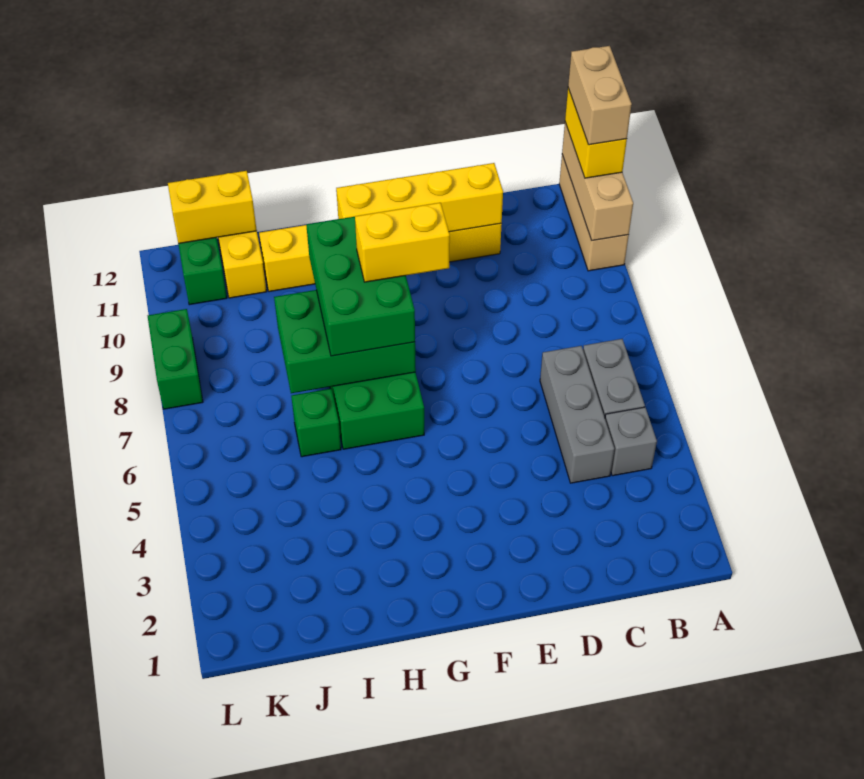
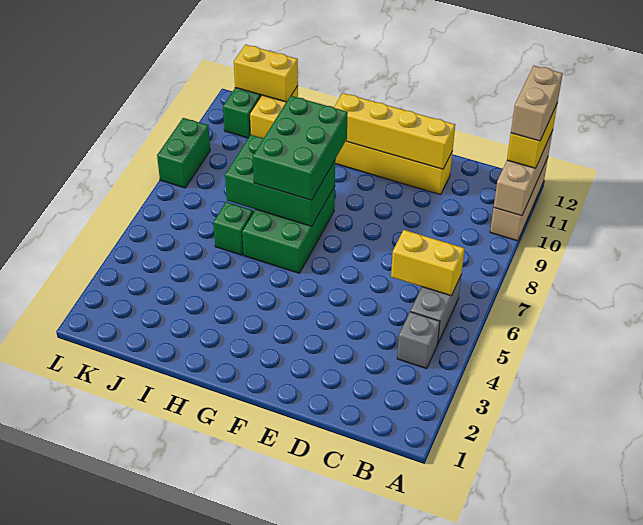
grey brick C4:C6 level 1 -> none
yellow brick F8:G8 level 4 -> yellow brick B6:C6 level 2

